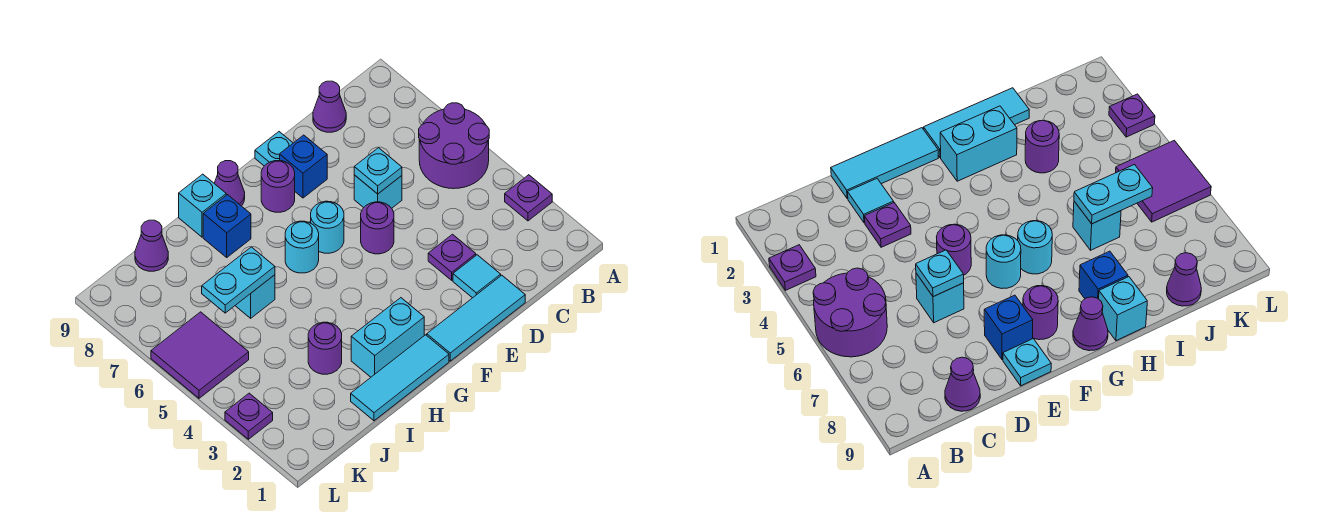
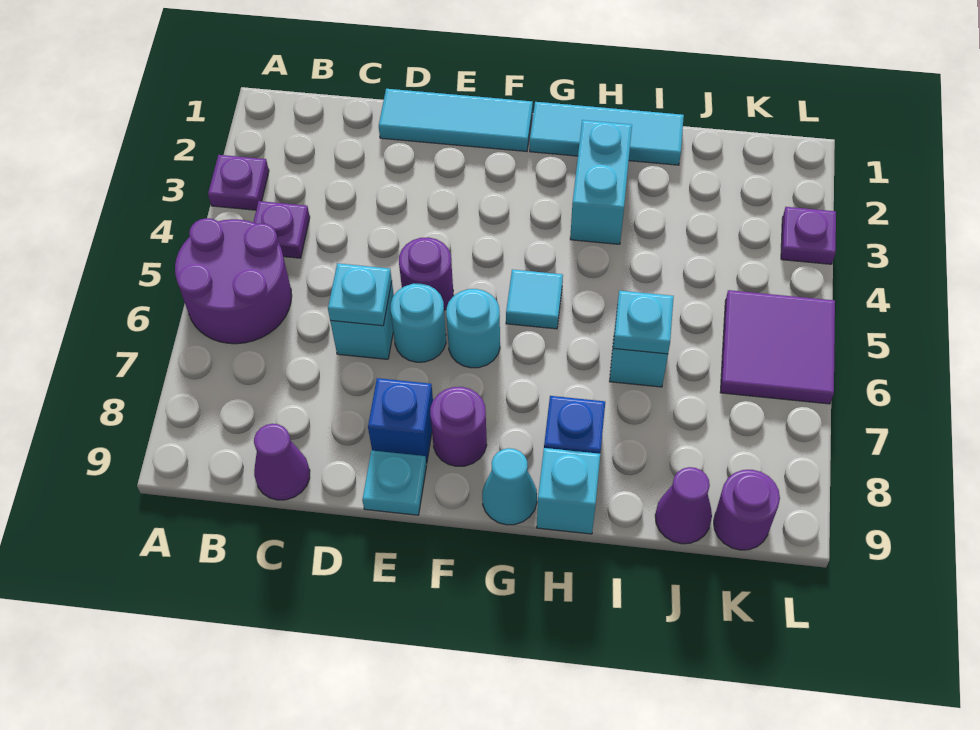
cyan tile D2 level 1 -> cyan tile G5 level 1
purple plate D3 level 1 -> purple plate B4 level 1
cyan brick G2:H2 level 1 -> cyan brick H2:H3 level 1
cyan round brick G6 level 1 -> cyan round brick E6 level 1
purple cone G9 level 1 -> cyan cone G9 level 1
purple round brick I3 level 1 -> purple round brick K9 level 1
cyan plate I6:J6 level 2 -> cyan plate I6 level 2

